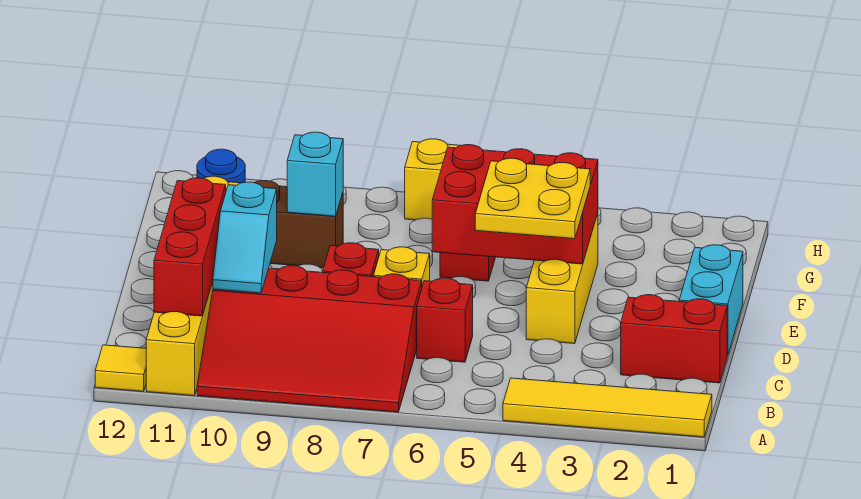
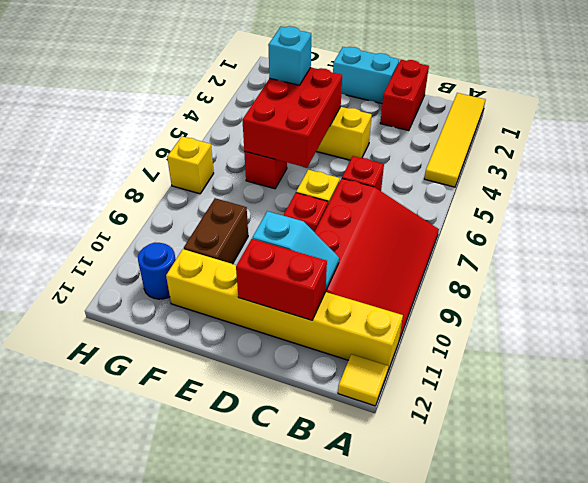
red brick B11:D11 level 2 -> red brick C11:D11 level 2
yellow plate D4:E5 level 3 -> none
cyan brick F9 level 2 -> cyan brick F4 level 3

